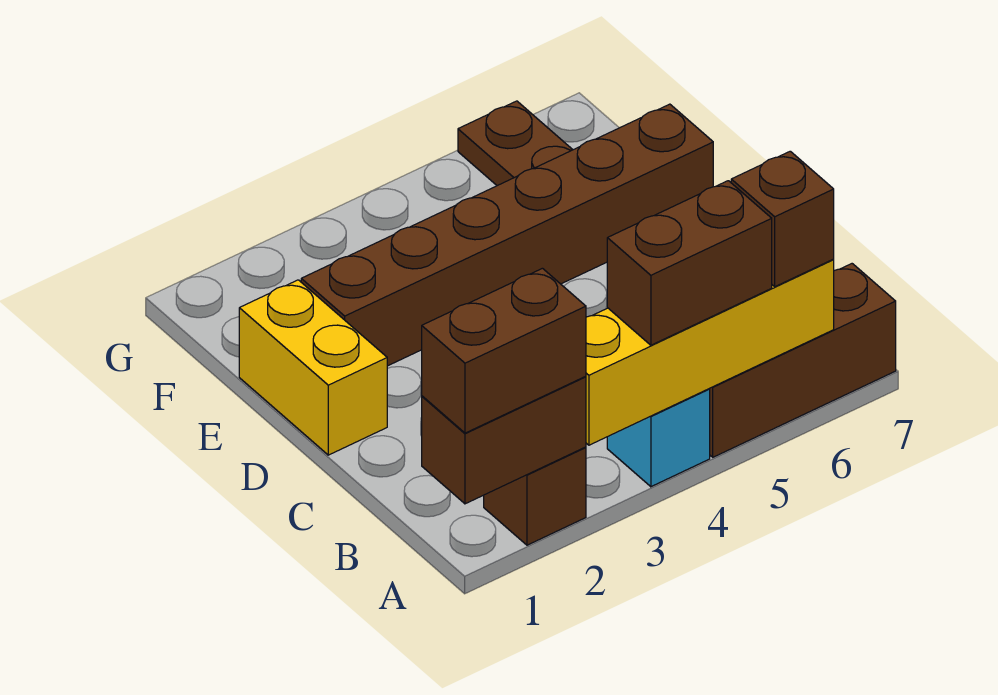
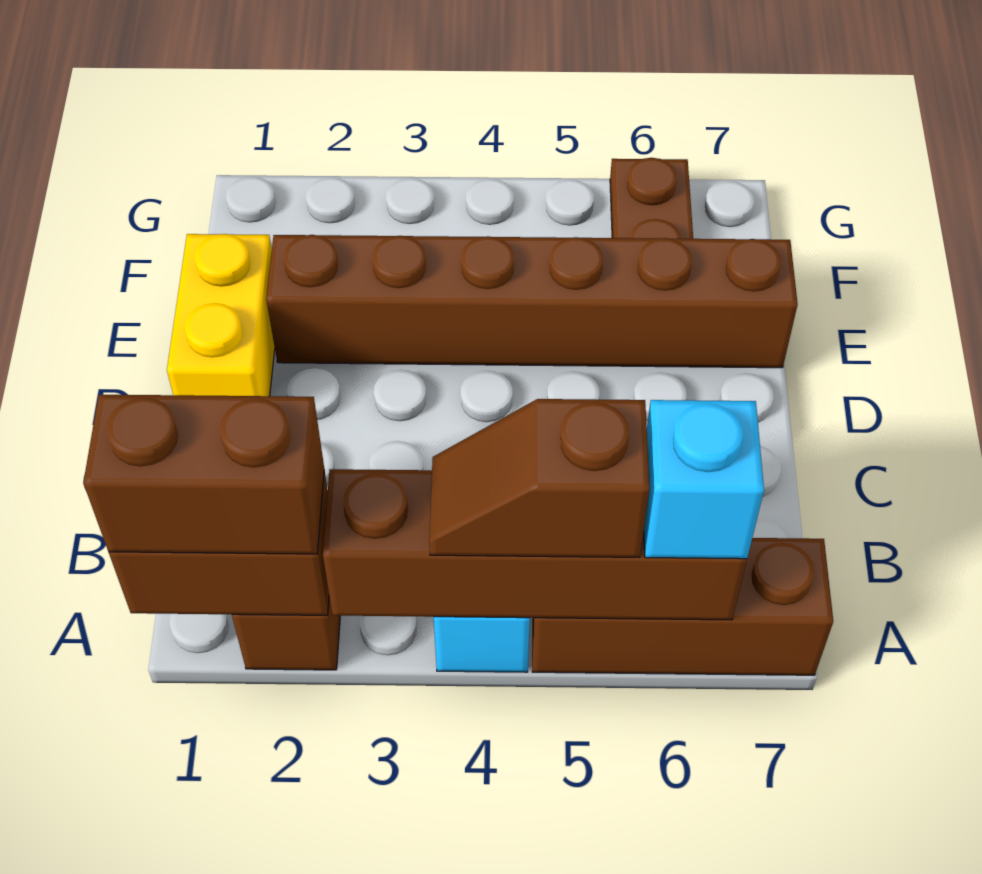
yellow brick A3:A6 level 2 -> brown brick A3:A6 level 2
brown brick A4:A5 level 3 -> brown slope A4:A5 level 3 top 5
brown brick A6 level 3 -> cyan brick A6 level 3

